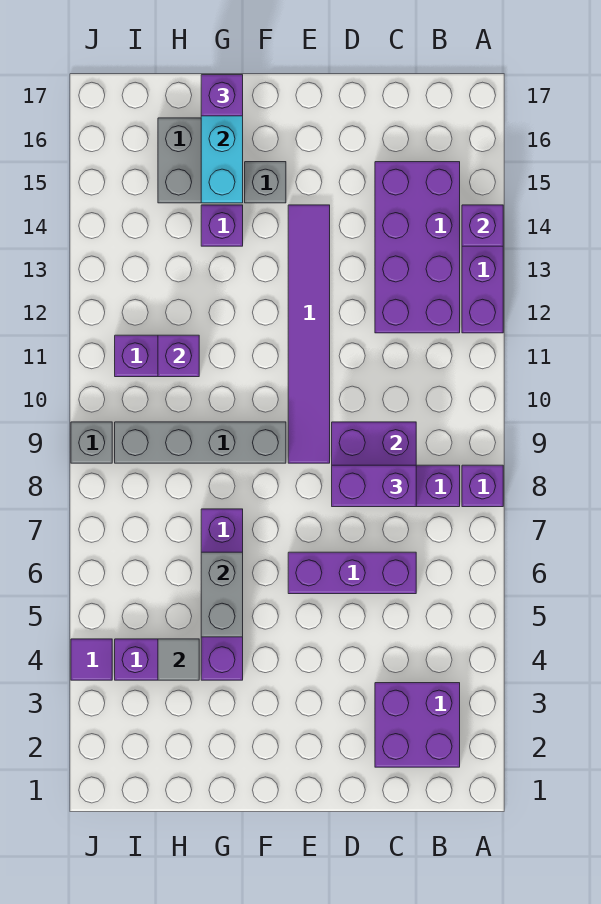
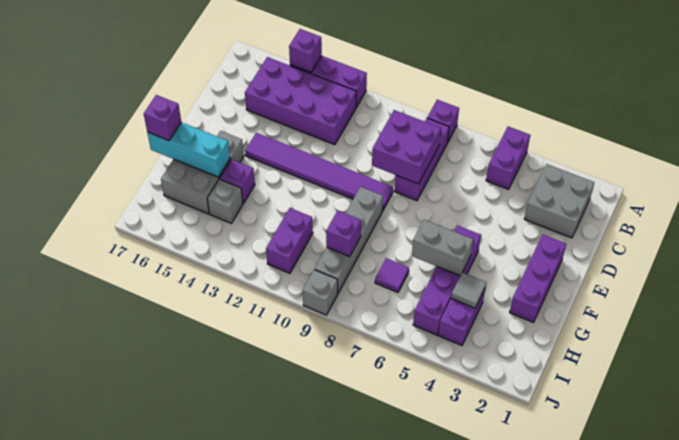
purple brick B2:C3 level 1 -> grey brick B2:C3 level 1
purple brick C6:E6 level 1 -> purple brick E2:G2 level 1
purple brick C8:D8 level 3 -> purple brick A5:B5 level 1
purple brick G4:G7 level 1 -> purple brick F5:I5 level 1
purple brick H11 level 2 -> purple brick H9 level 2
none -> grey brick H14 level 1
purple tile J4 level 1 -> purple tile H7 level 1

